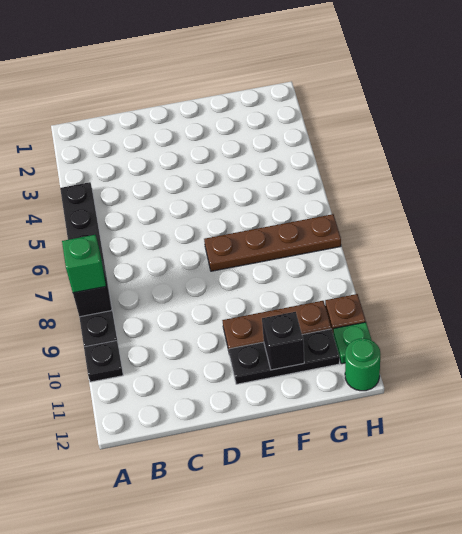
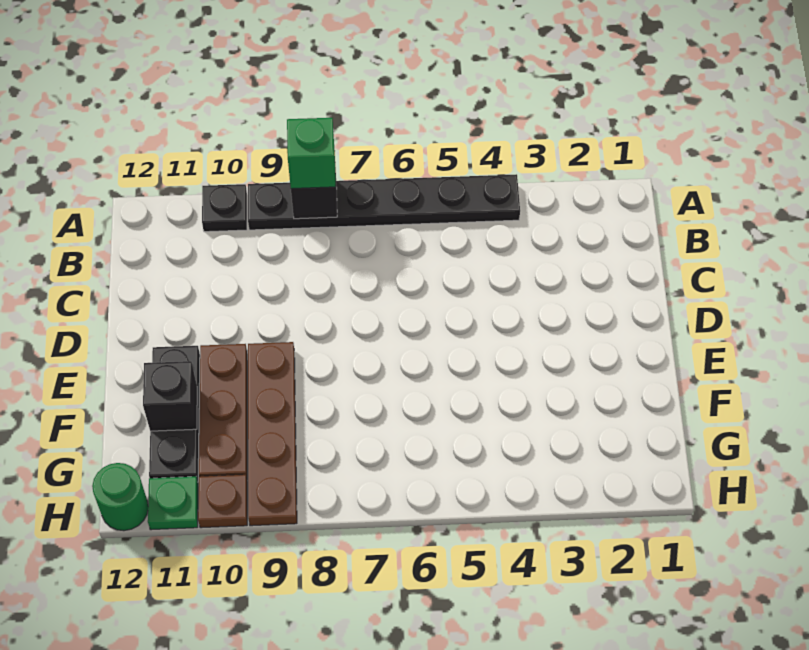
brown plate E7:H7 level 1 -> brown plate E9:H9 level 1

